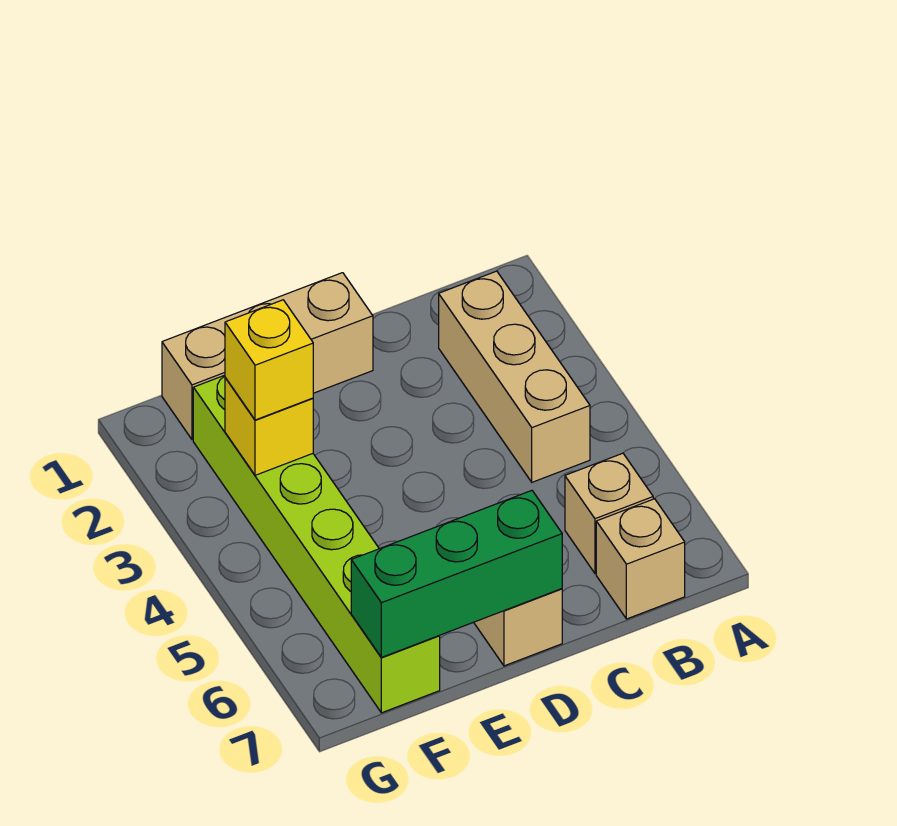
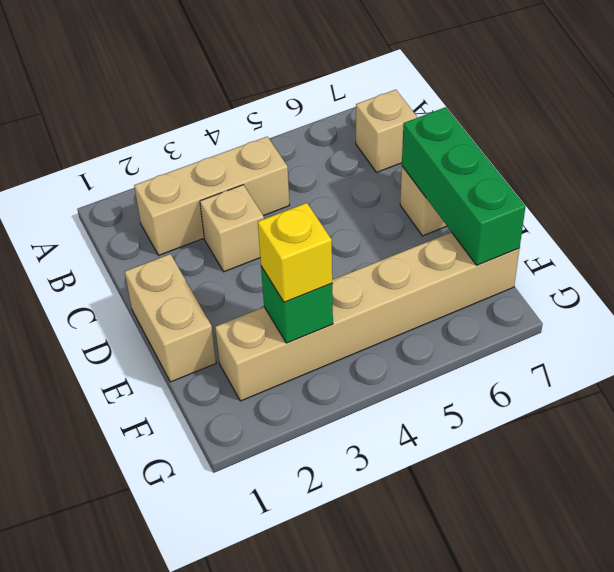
tan brick B6 level 1 -> tan brick C3 level 1
tan brick D1:F1 level 1 -> tan brick D1:E1 level 1
lime brick F2:F7 level 1 -> tan brick F2:F7 level 1
yellow brick F3 level 2 -> green brick F3 level 2

